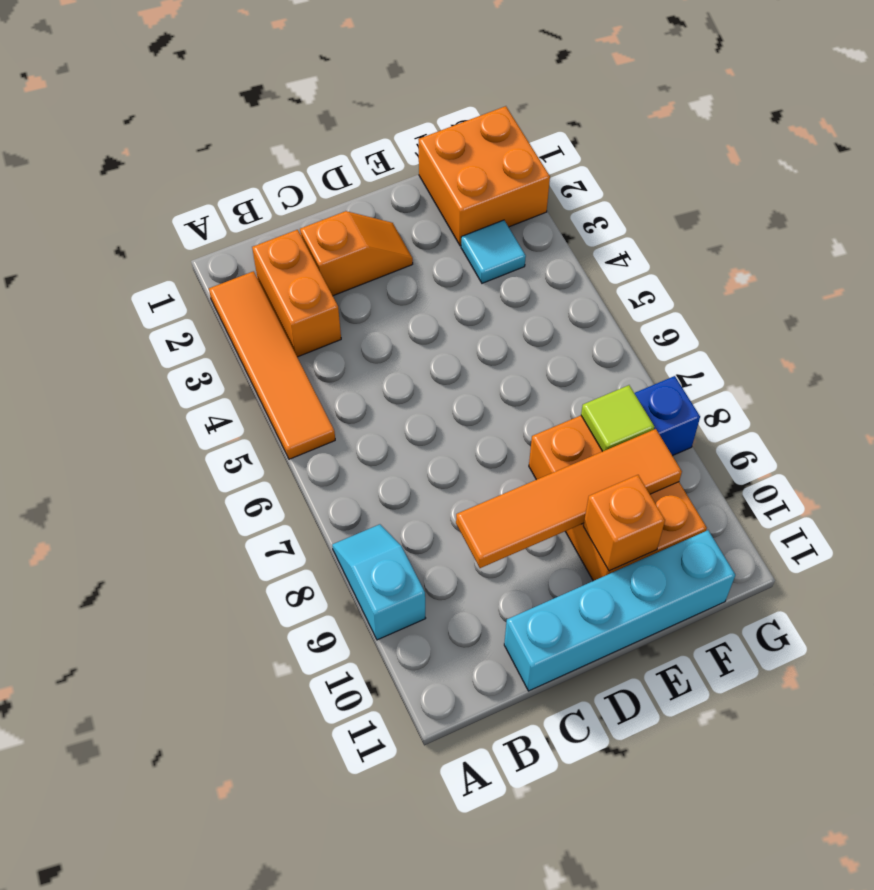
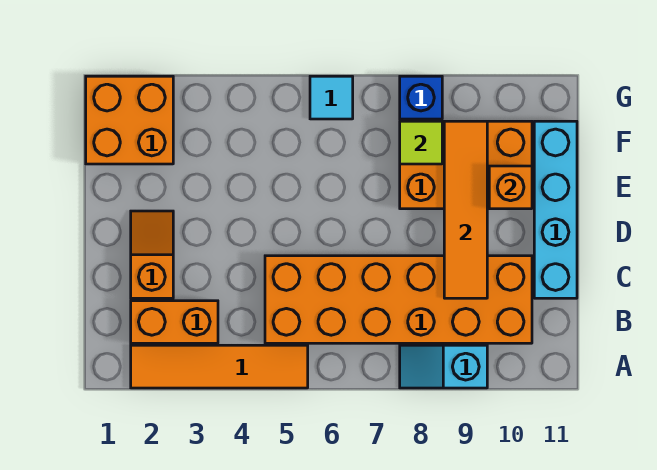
none -> orange brick B5:C10 level 1
cyan tile F3 level 1 -> cyan tile G6 level 1

